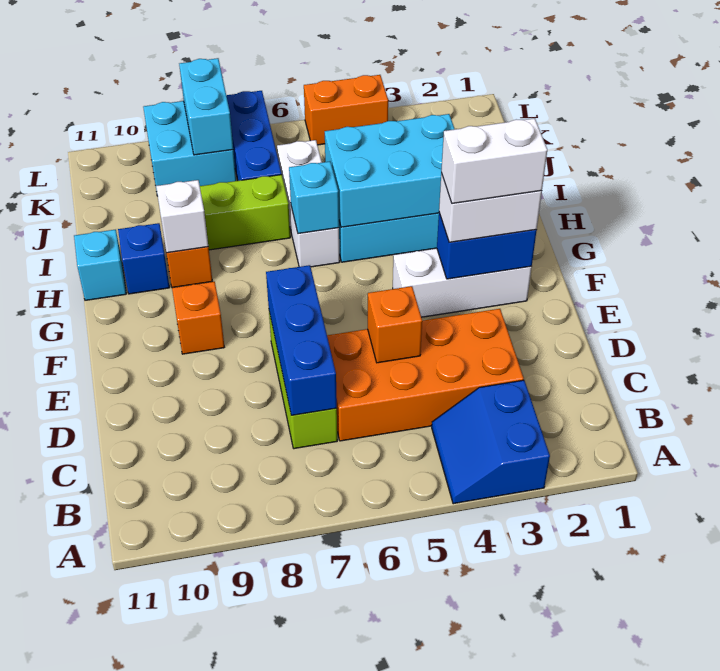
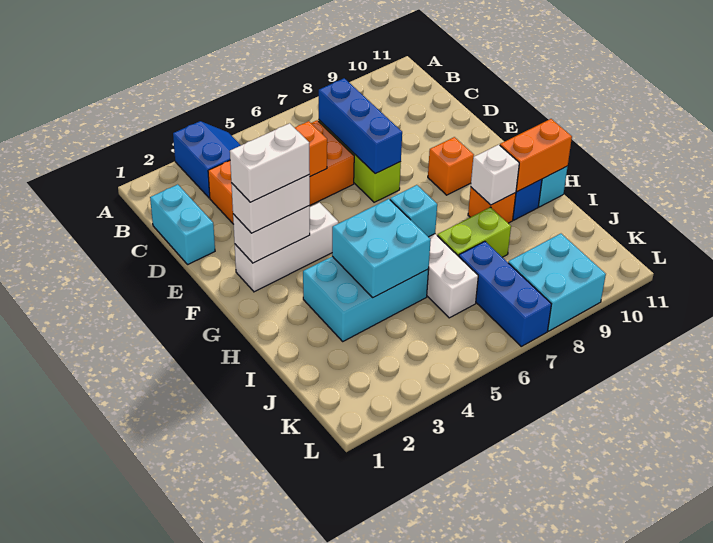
blue brick F2:F3 level 2 -> white brick F2:F3 level 2
cyan brick H3:I5 level 2 -> cyan brick H4:I5 level 2
cyan brick K8:L8 level 2 -> cyan brick C1:D1 level 1
orange brick L4:L5 level 1 -> orange brick H10:H11 level 2

